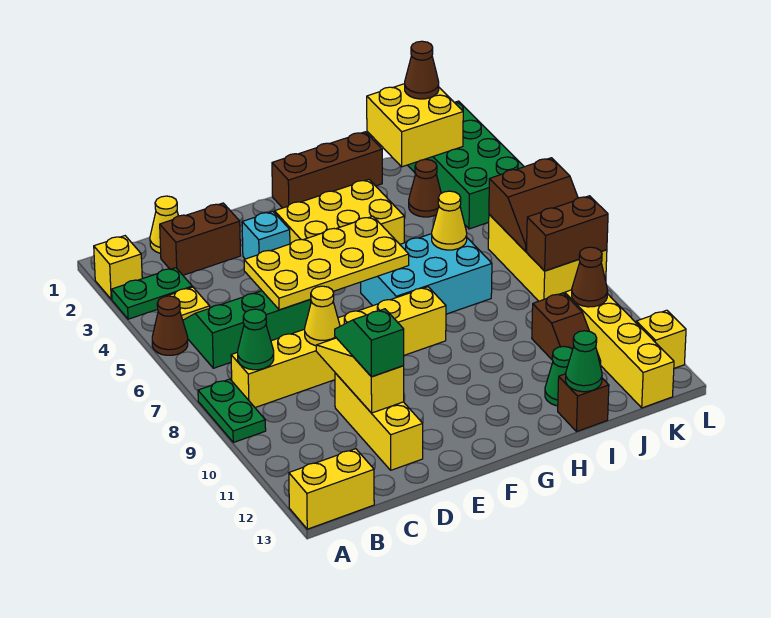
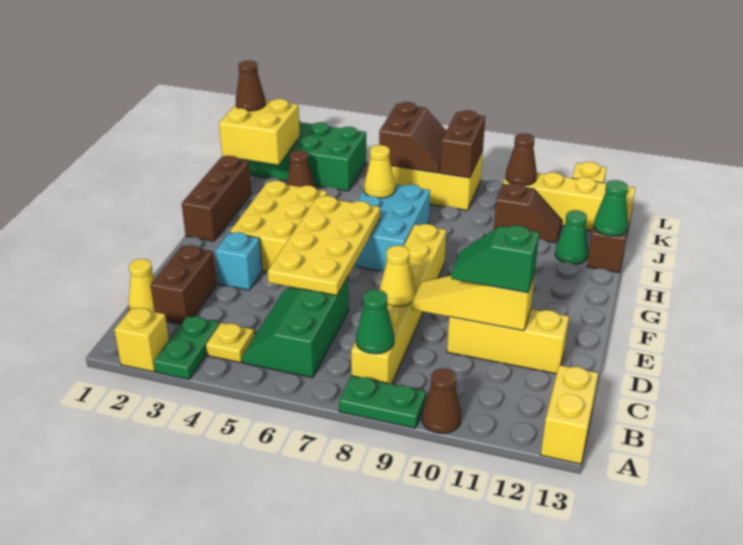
brown cone A5 level 1 -> brown cone A10 level 1

